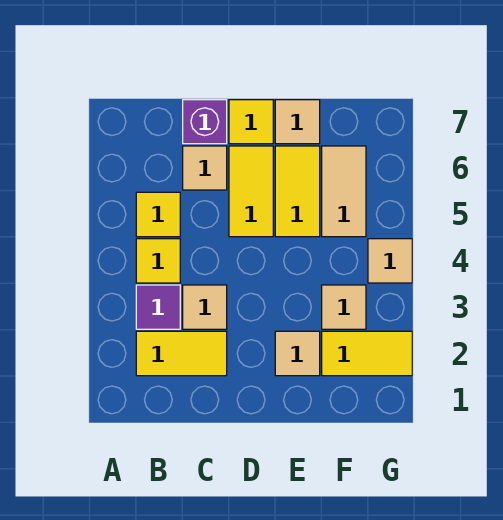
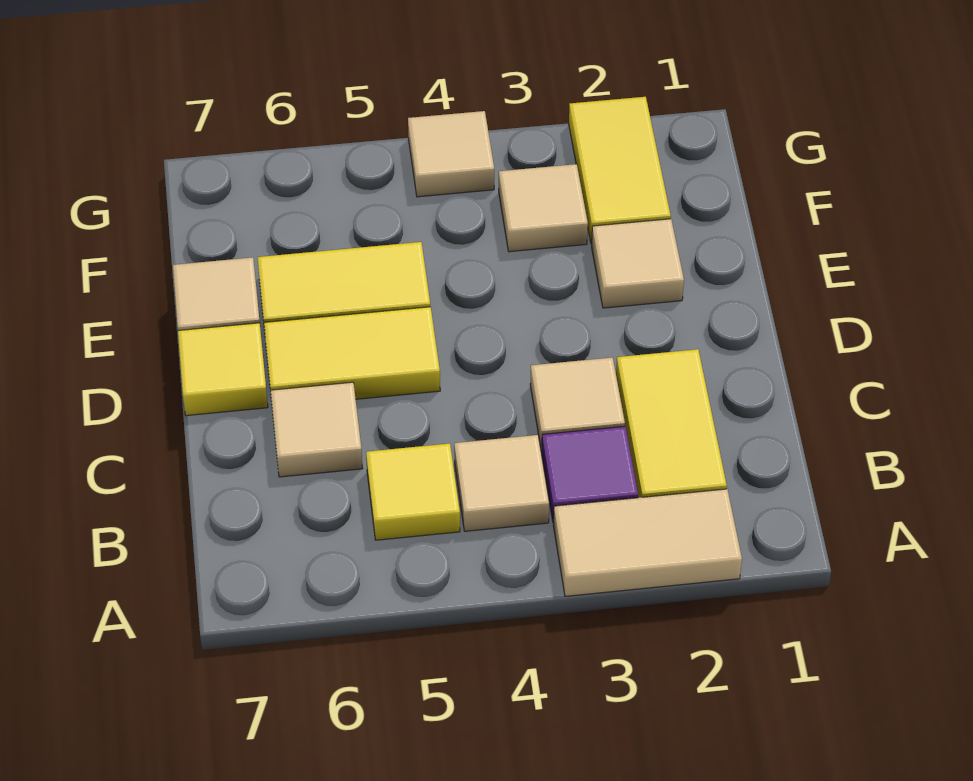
yellow tile B4 level 1 -> tan tile B4 level 1
purple brick C7 level 1 -> none
tan tile F5:F6 level 1 -> tan tile A2:A3 level 1

